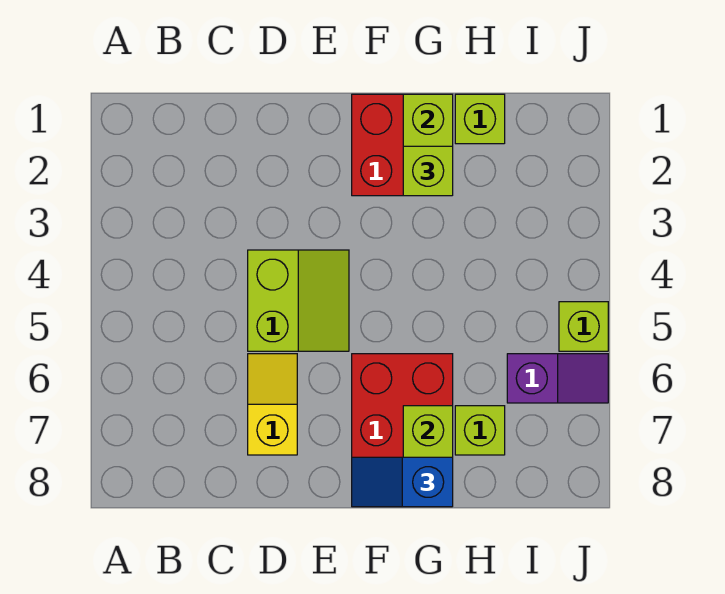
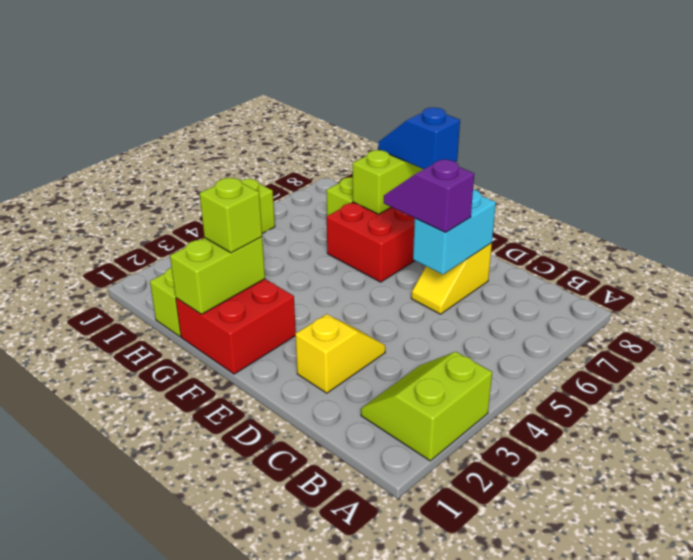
none -> yellow slope D2:D3 level 1 top 2
lime slope D4:E5 level 1 top D -> lime slope A2:B3 level 1 top A
none -> cyan brick D6:D7 level 2
blue slope F8:G8 level 3 top G -> blue slope F8:G8 level 3 top F
purple slope I6:J6 level 1 top I -> purple slope D6:E6 level 3 top D

